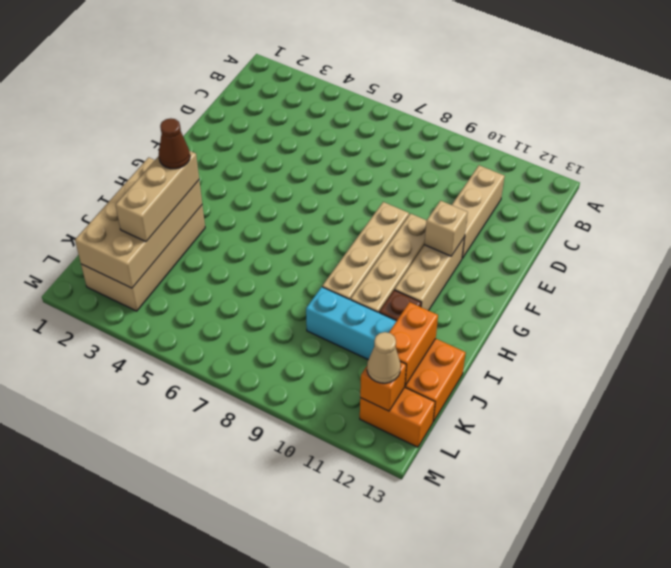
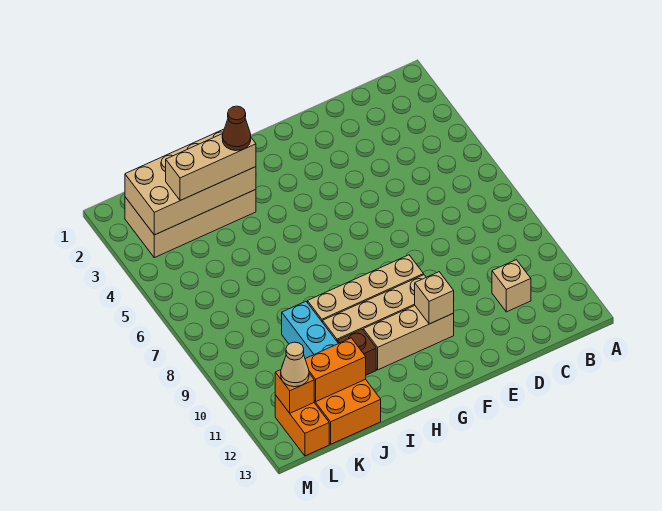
tan brick C11:E11 level 1 -> tan brick C11 level 1

